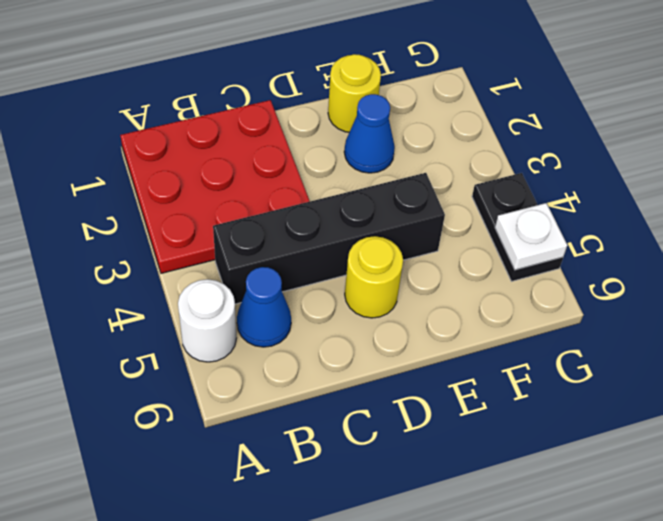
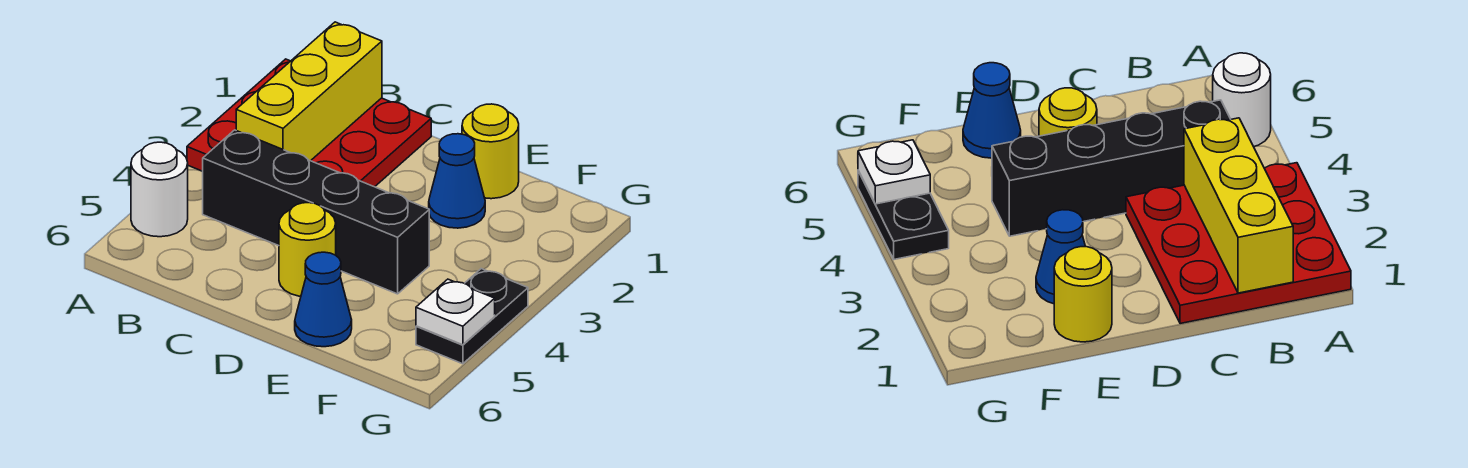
none -> yellow brick B1:B3 level 2
blue cone B5 level 1 -> blue cone E6 level 1

